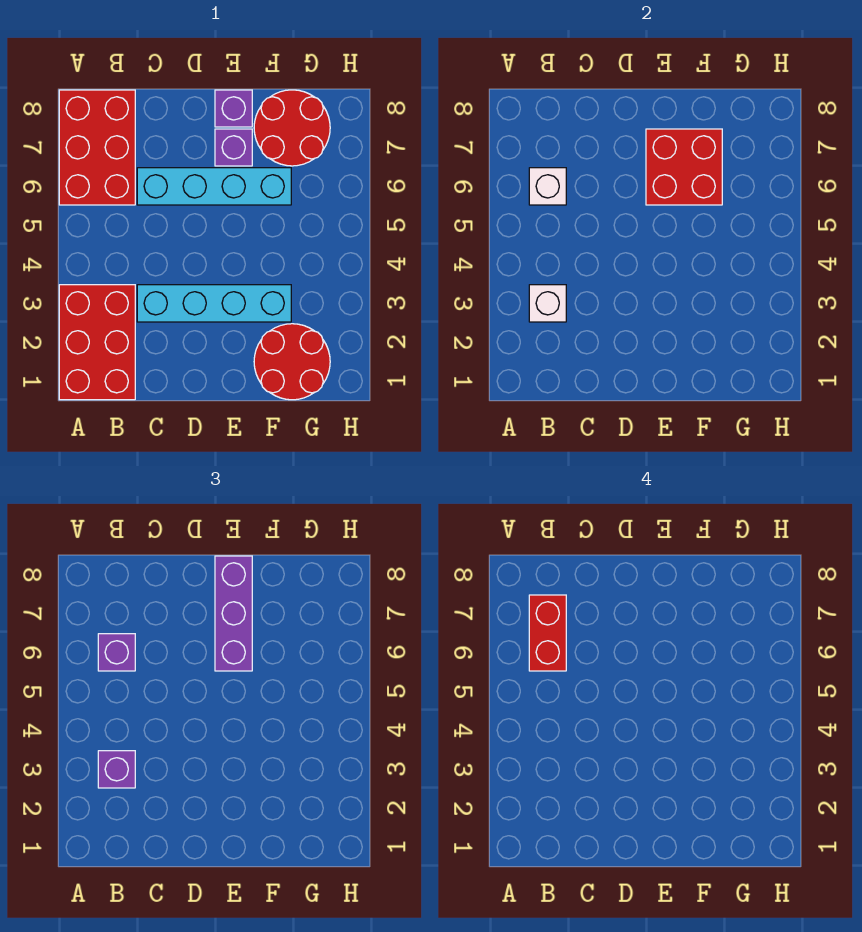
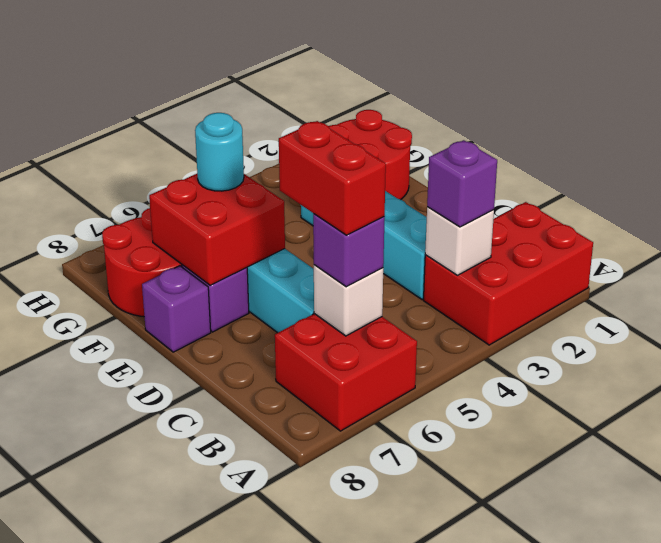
red brick A6:B8 level 1 -> red brick A6:B7 level 1
red brick B6:B7 level 4 -> red brick B6:C6 level 4
purple brick E6:E8 level 3 -> none
none -> cyan round brick F6 level 3

